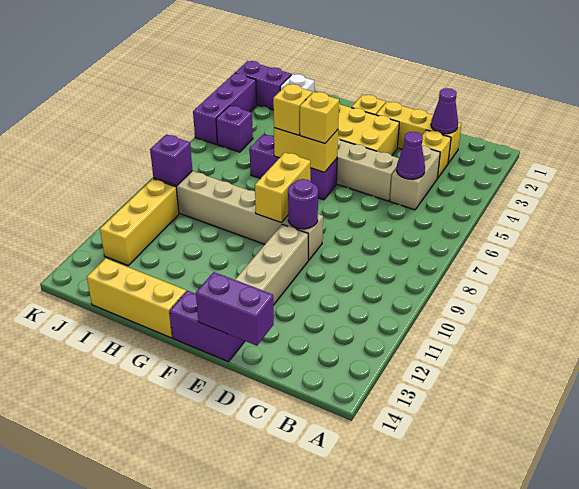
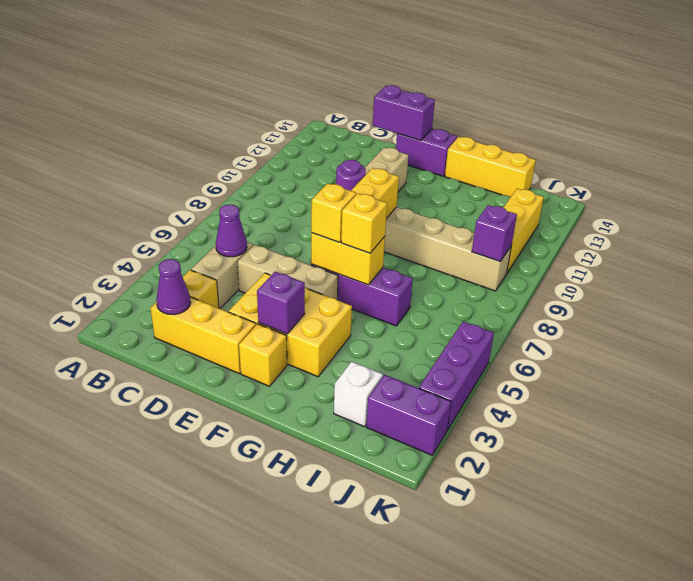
purple brick J5 level 1 -> purple brick F3 level 2

